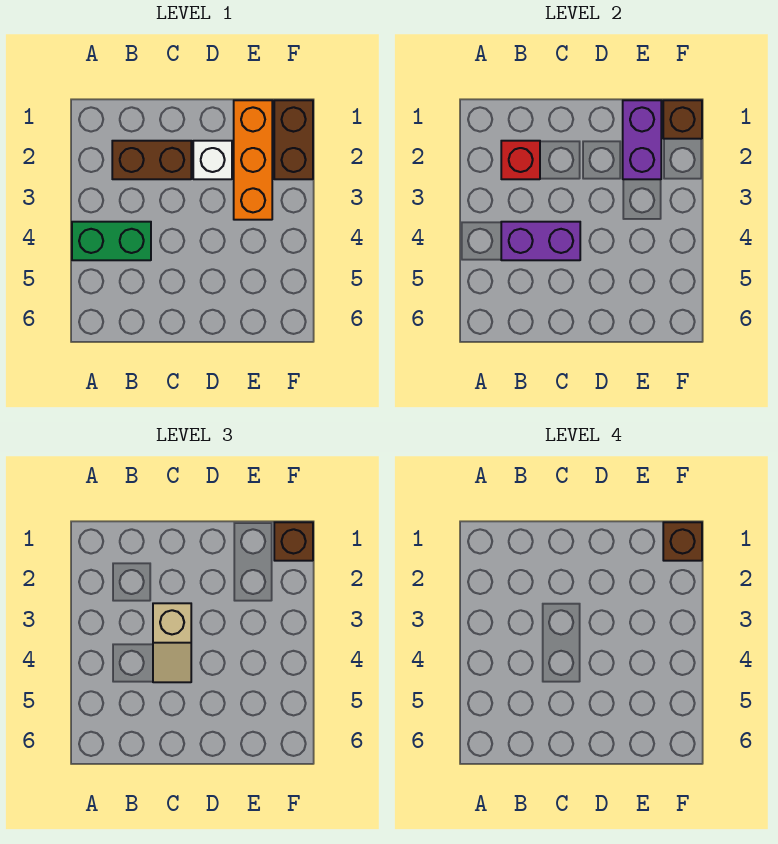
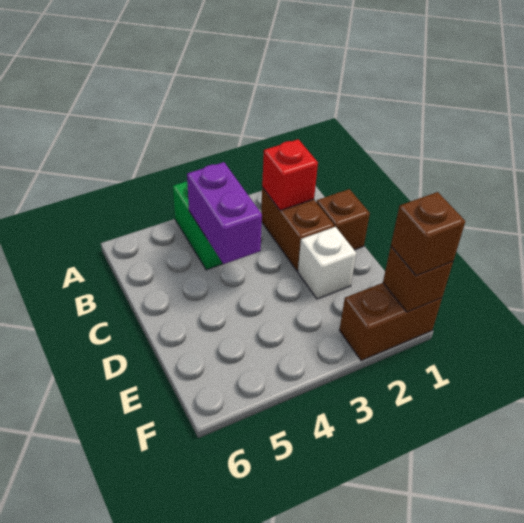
tan slope C3:C4 level 3 top 3 -> none
orange brick E1:E3 level 1 -> none
purple brick E1:E2 level 2 -> none
brown brick F1 level 4 -> brown brick C1 level 1

